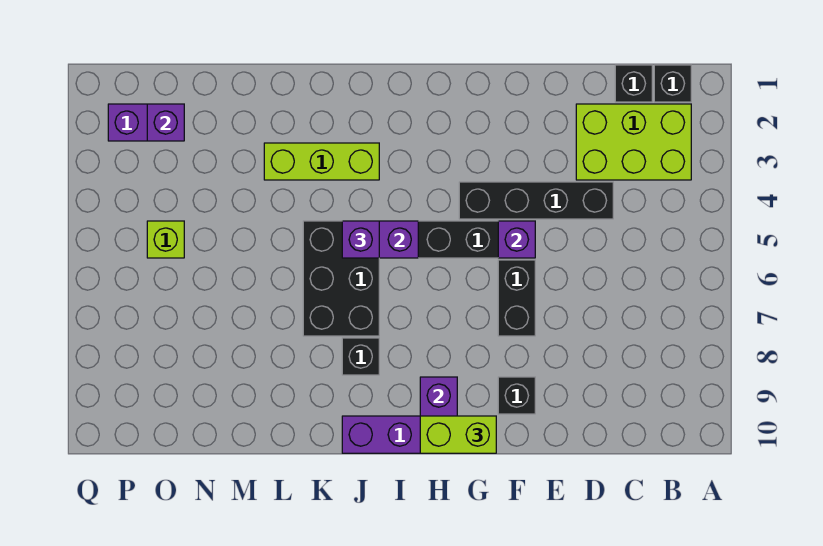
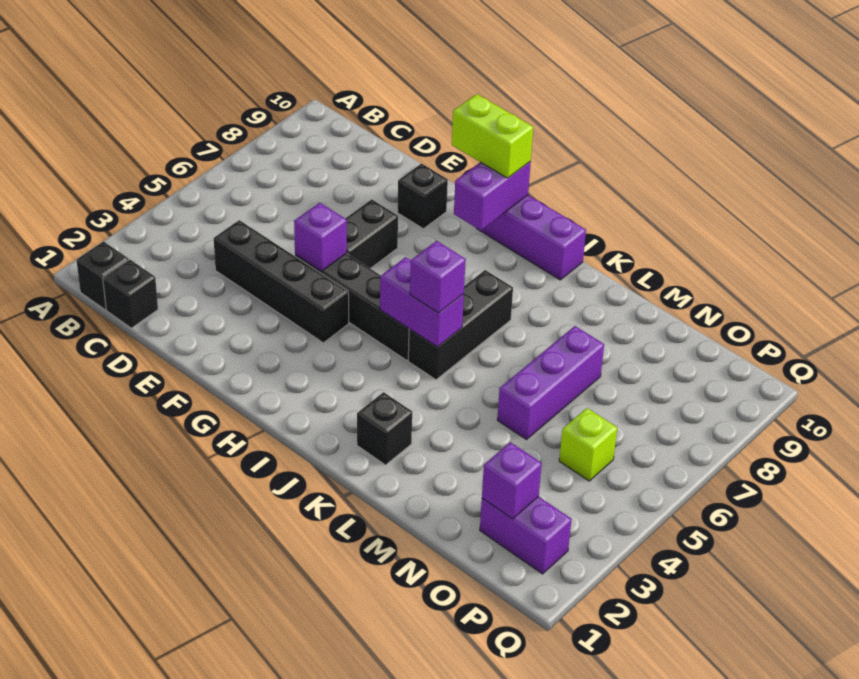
lime brick B2:D3 level 1 -> none
lime brick J3:L3 level 1 -> none
black brick J5:K7 level 1 -> black brick J5:J7 level 1
black brick J8 level 1 -> black brick K2 level 1
none -> purple brick M5:M7 level 1

